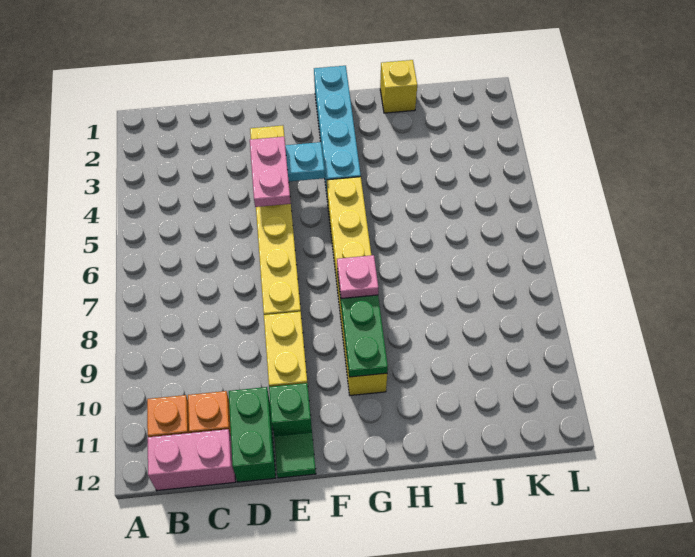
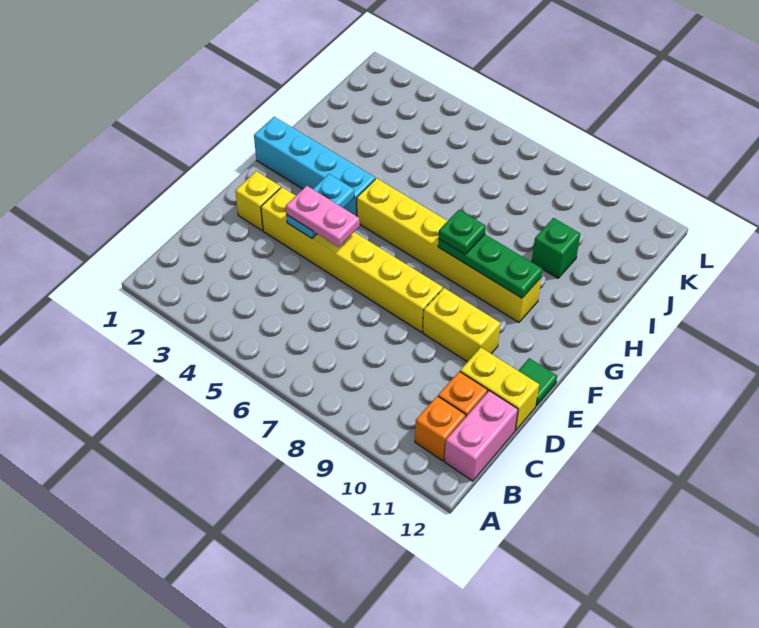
green brick D11:D12 level 1 -> yellow brick D11:D12 level 1
green brick E11 level 1 -> green brick I10 level 1
pink plate G8 level 3 -> green plate G8 level 3
yellow brick I1 level 1 -> yellow brick E2 level 1

